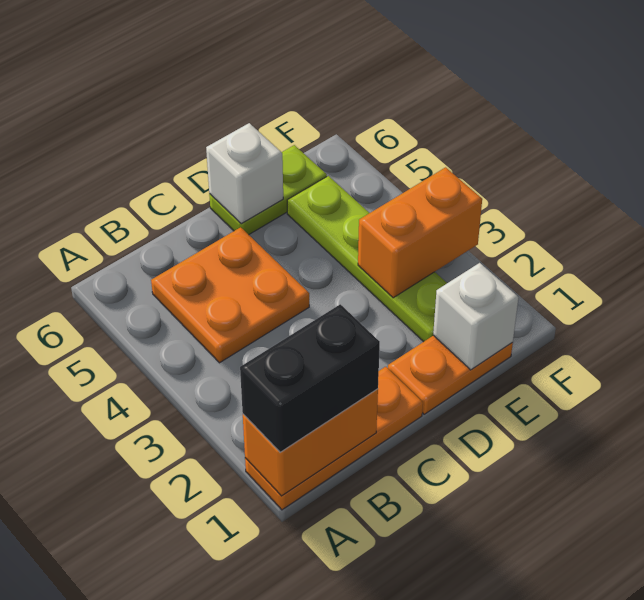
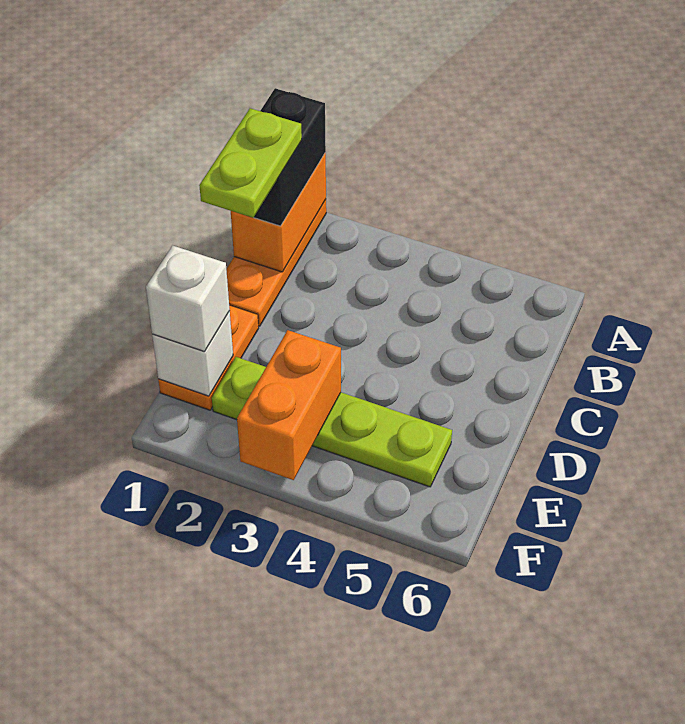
orange plate B4:C5 level 1 -> none
lime plate D6:E6 level 1 -> lime plate B1:C1 level 4
white brick D6 level 2 -> white brick E1 level 3

